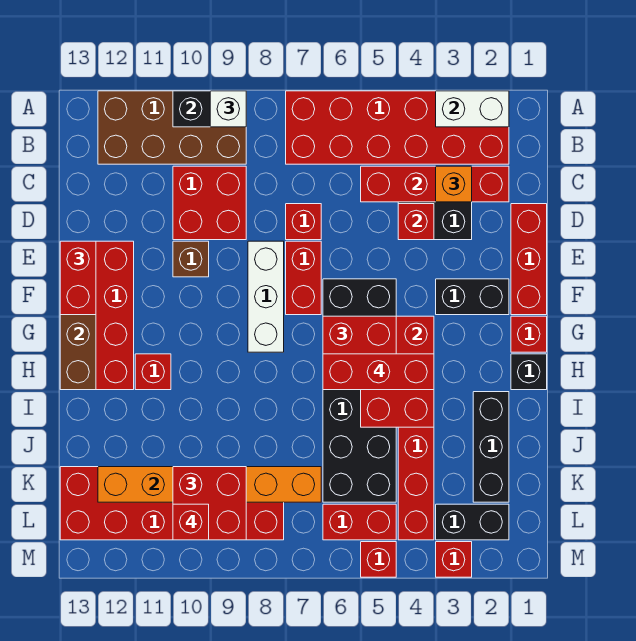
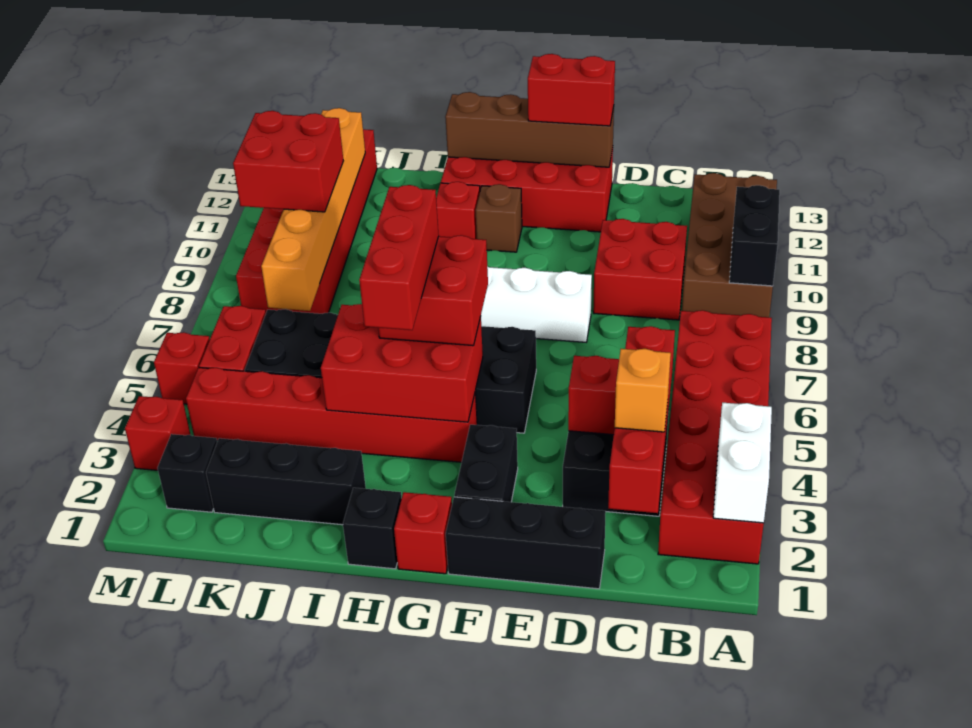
white brick A9 level 3 -> none
red brick D1:F1 level 1 -> black brick D1:F1 level 1
red brick D7 level 1 -> none
red brick E7:F7 level 1 -> none
brown brick E10 level 1 -> brown brick G11 level 1
black brick L2:L3 level 1 -> black brick L2 level 1
red brick L10 level 4 -> none

